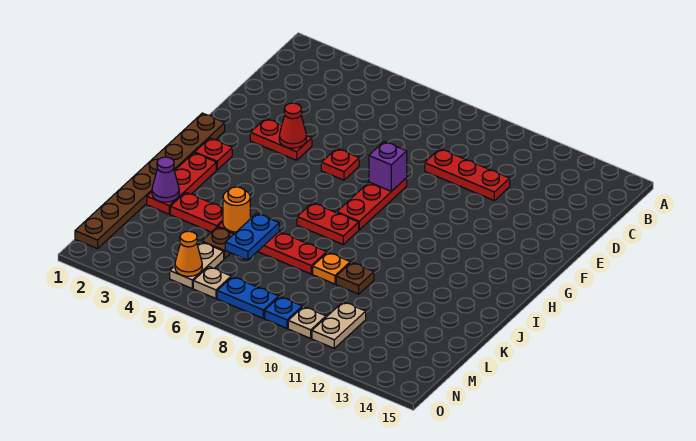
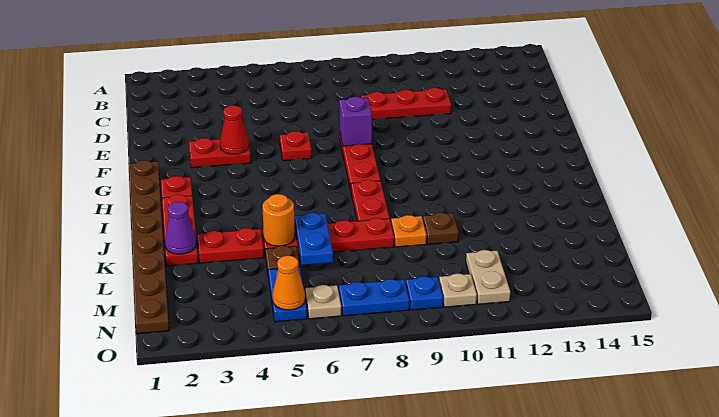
red plate I7:I8 level 1 -> red plate I8:J8 level 1
tan plate M5:N5 level 1 -> blue plate M5:N5 level 1

